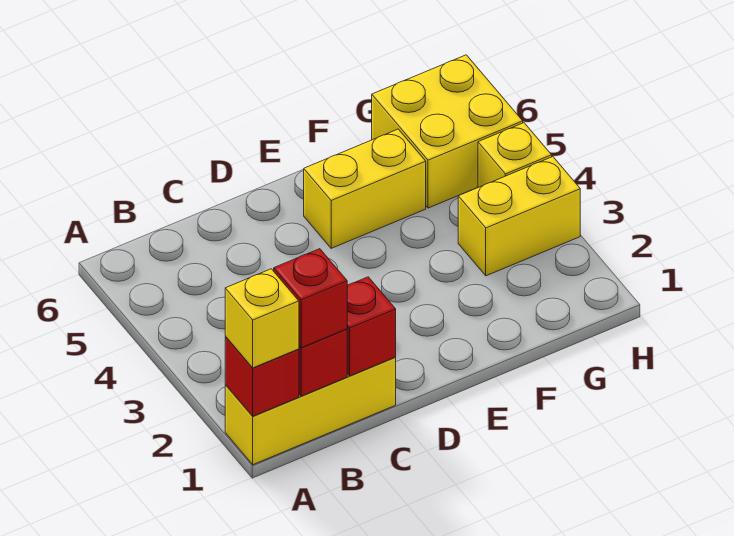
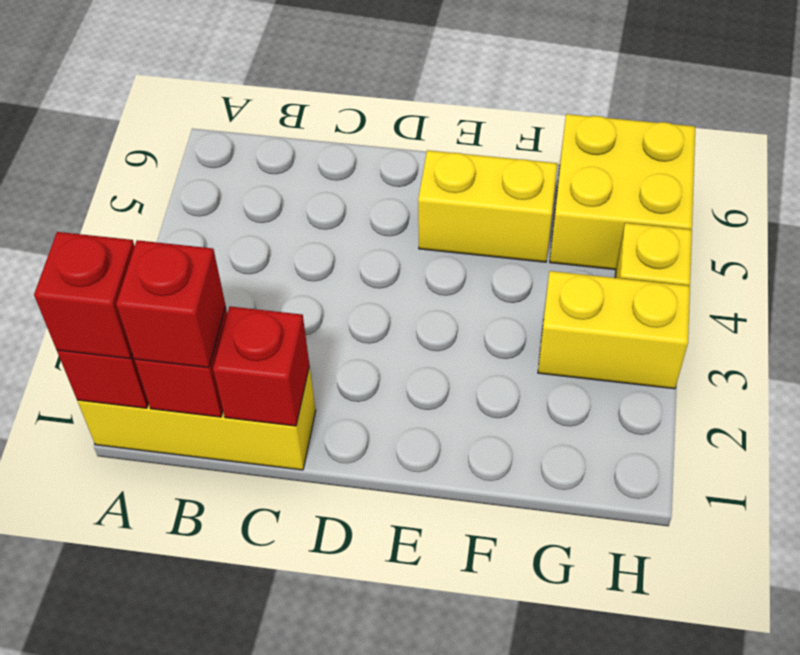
yellow brick A1 level 3 -> red brick A1 level 3

